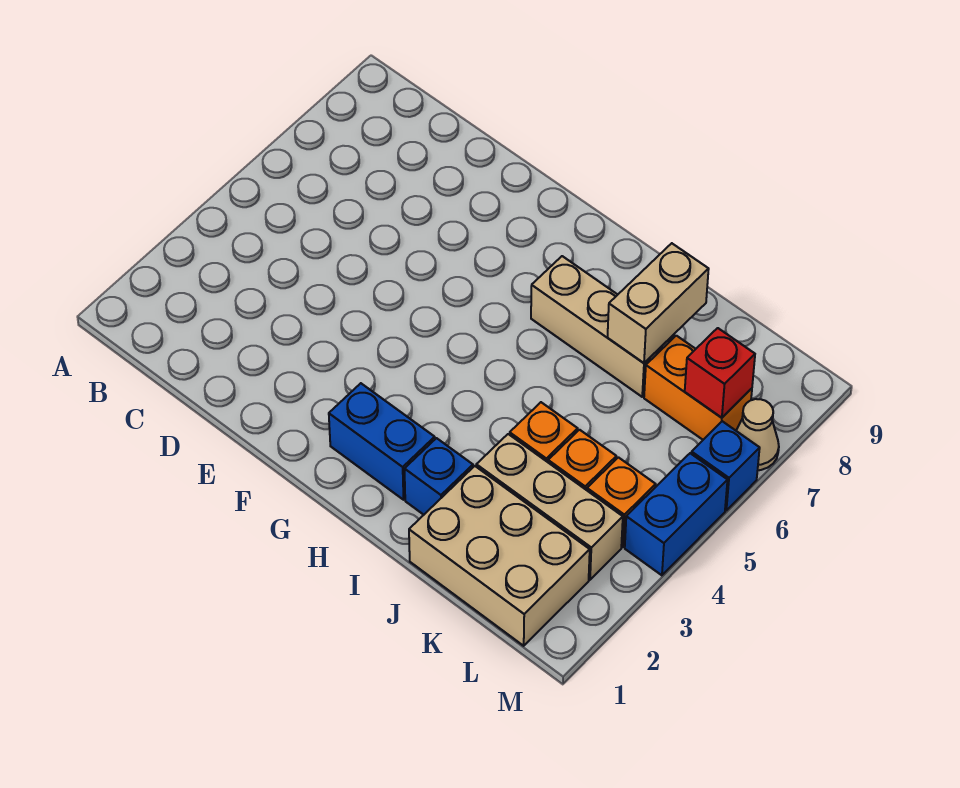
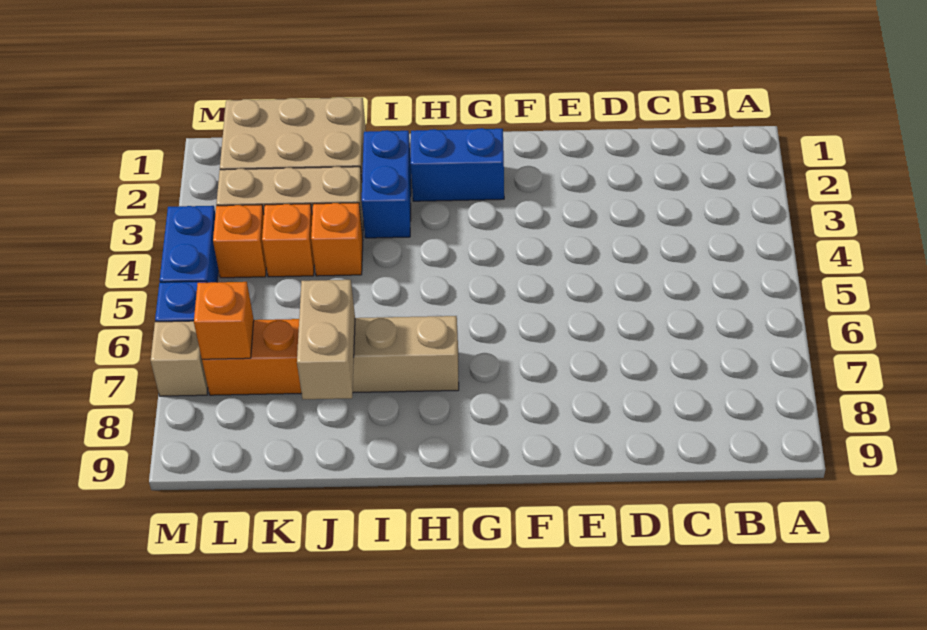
blue brick I2 level 1 -> blue brick I2:I3 level 1
red brick L7 level 2 -> orange brick L7 level 2
tan cone M7 level 1 -> tan brick M7 level 1

